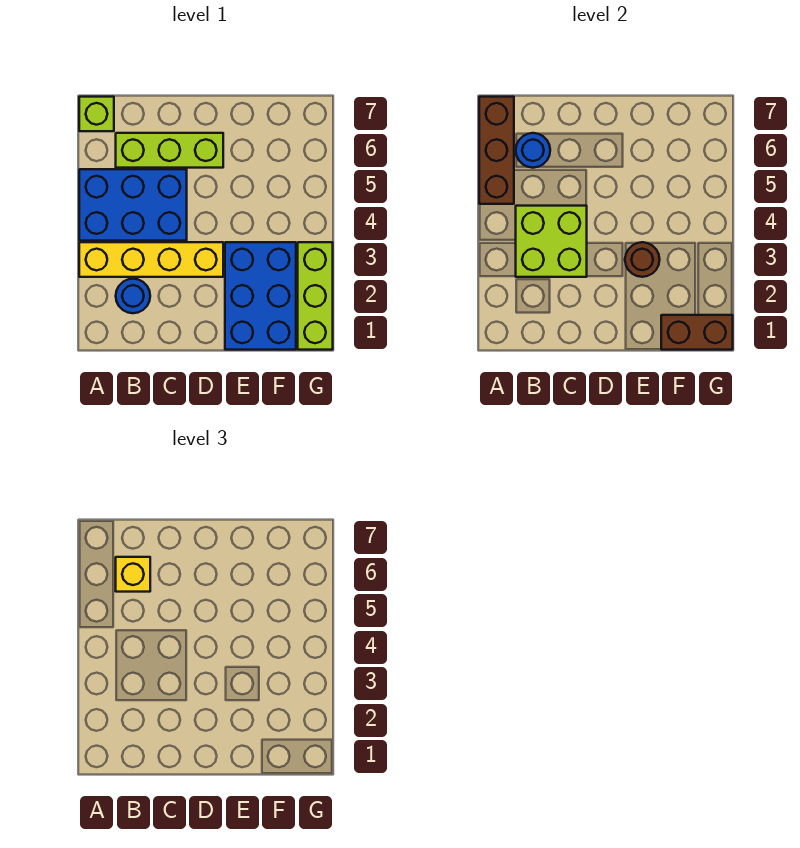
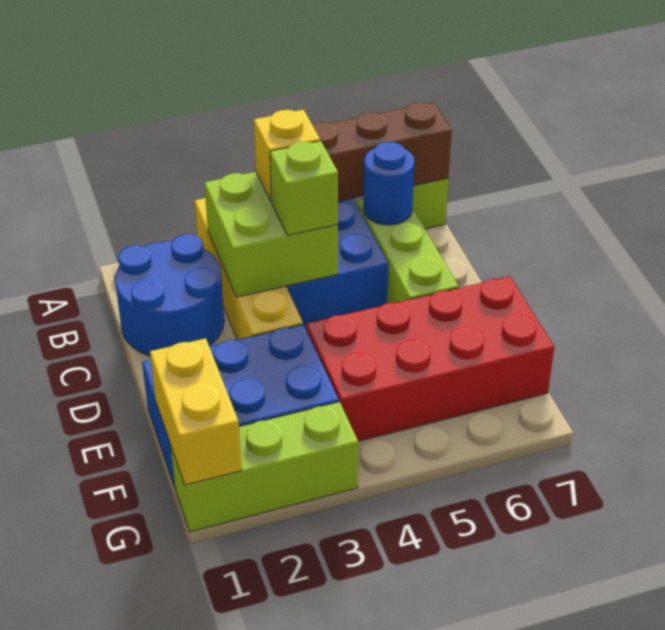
blue round brick B2 level 1 -> blue round brick B1:C2 level 1
yellow brick B6 level 3 -> yellow brick B4 level 3
none -> lime brick C4 level 3
brown round brick E3 level 2 -> none
none -> red brick E4:F7 level 1
brown brick F1:G1 level 2 -> yellow brick F1:G1 level 2

